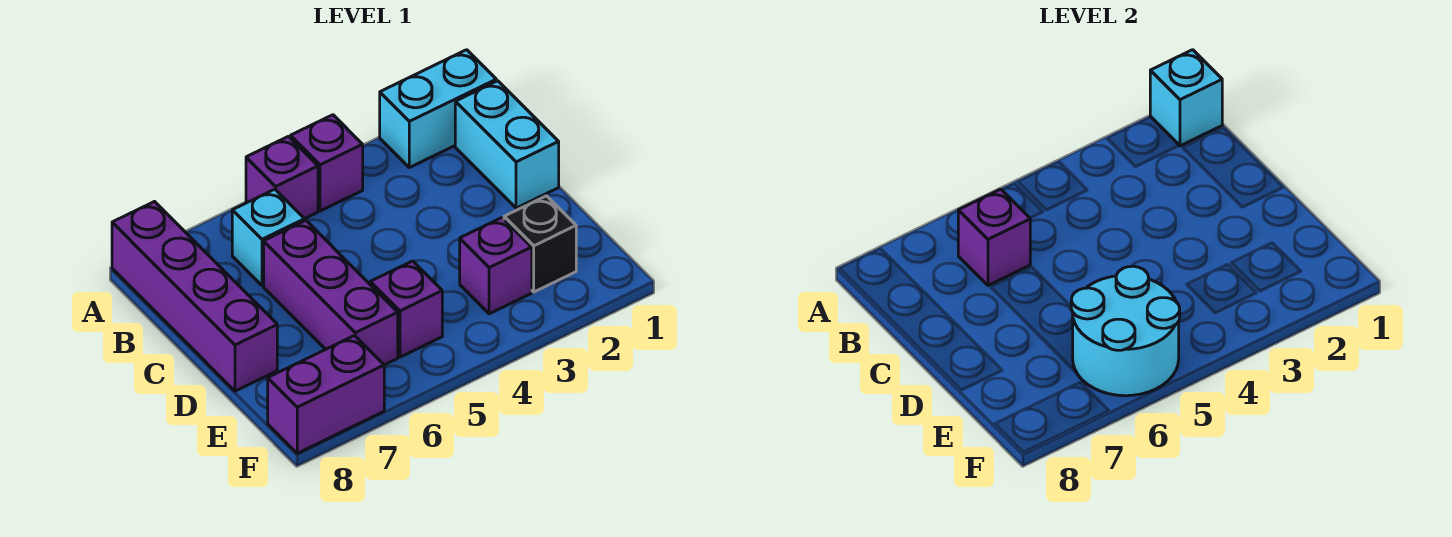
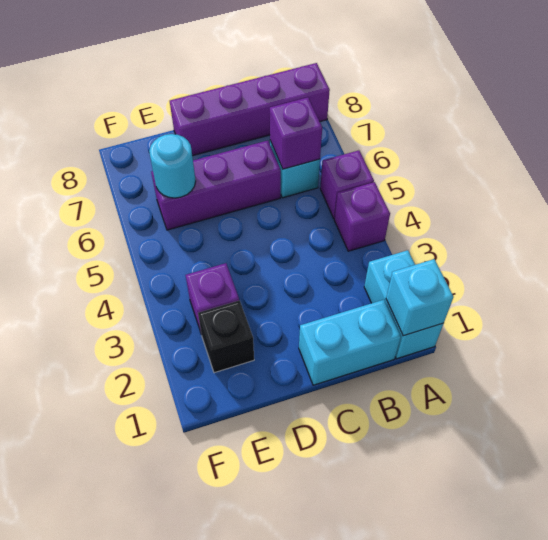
purple brick E5 level 1 -> none
cyan round brick E5:F6 level 2 -> cyan round brick E6 level 2
purple brick F7:F8 level 1 -> none

